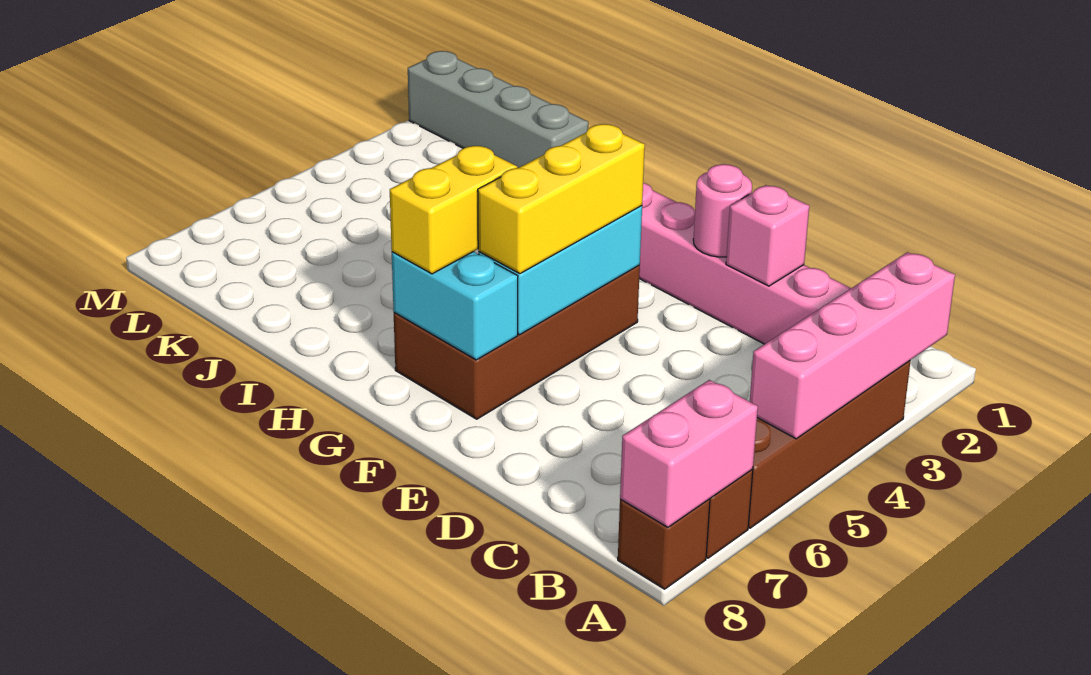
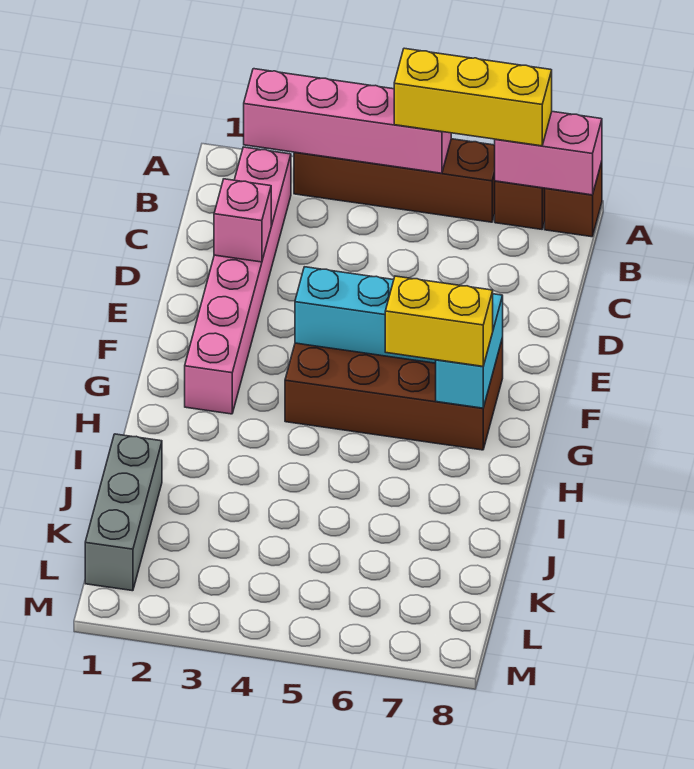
pink round brick E2 level 2 -> none
yellow brick F4:F6 level 3 -> yellow brick A5:A7 level 3
grey brick J1:M1 level 1 -> grey brick J1:L1 level 1

